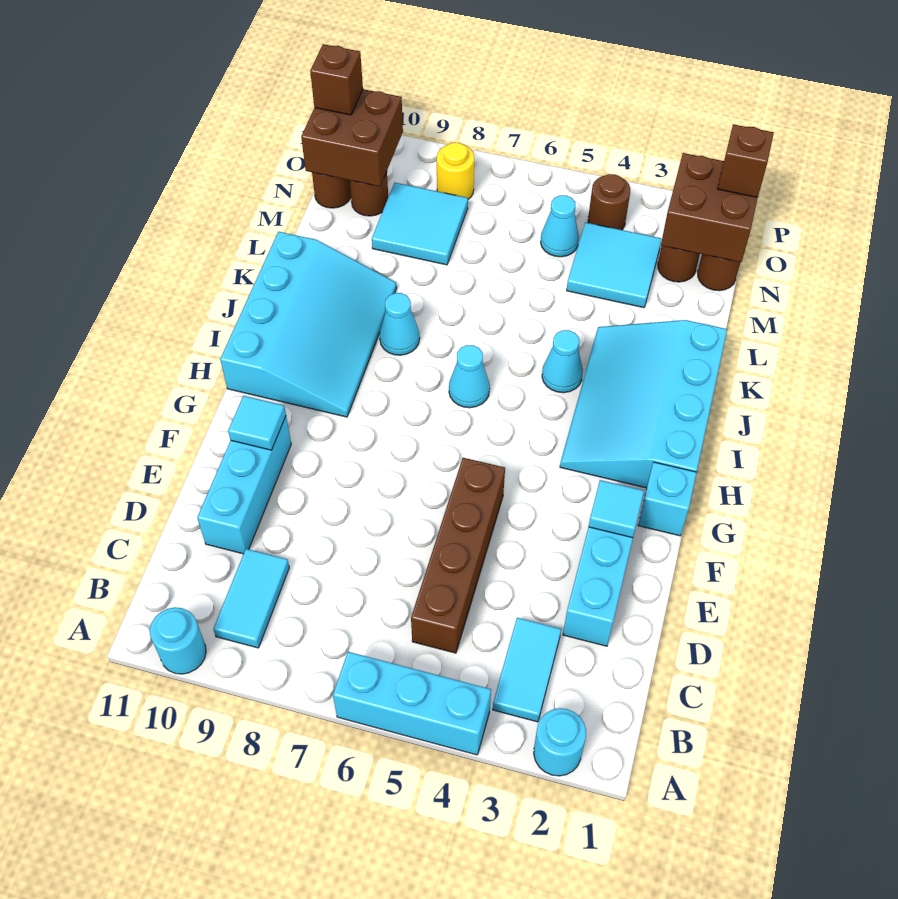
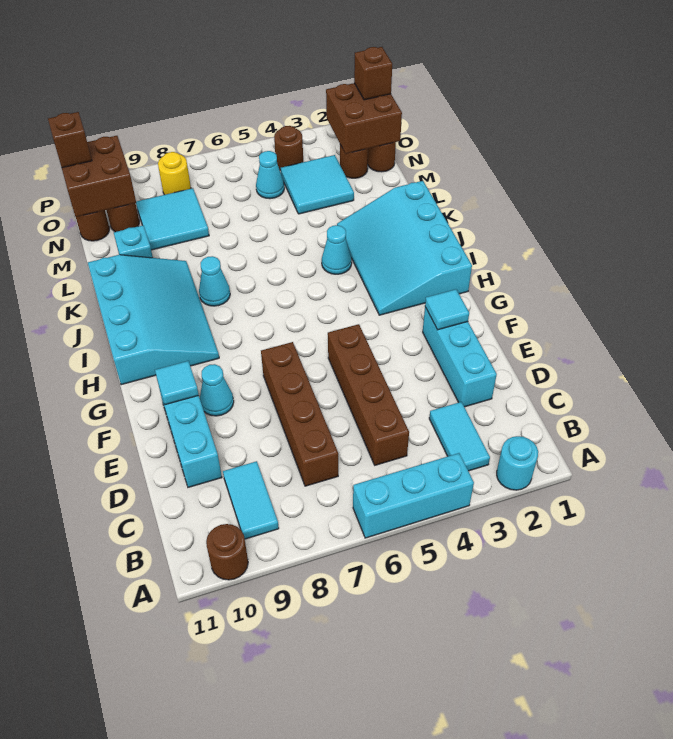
cyan round brick A10 level 1 -> brown round brick A10 level 1
none -> brown brick C7:F7 level 1
cyan brick G1 level 1 -> cyan brick L10 level 1
cyan cone I6 level 1 -> cyan cone F9 level 1

